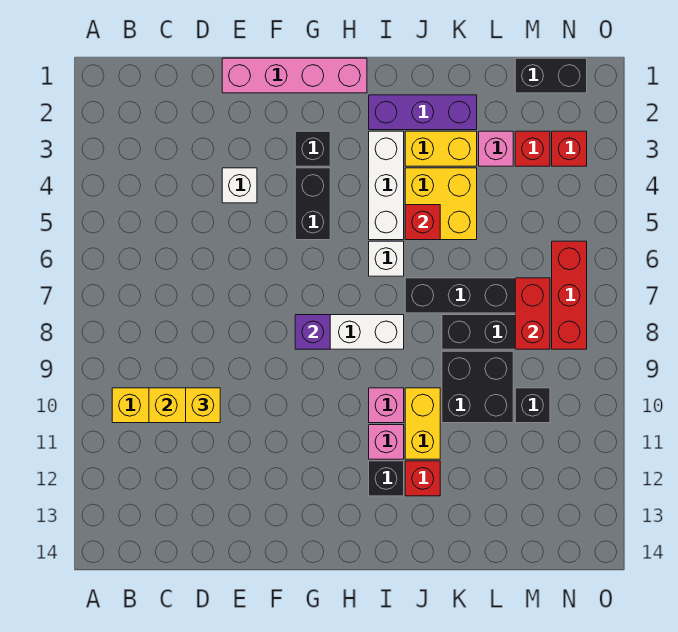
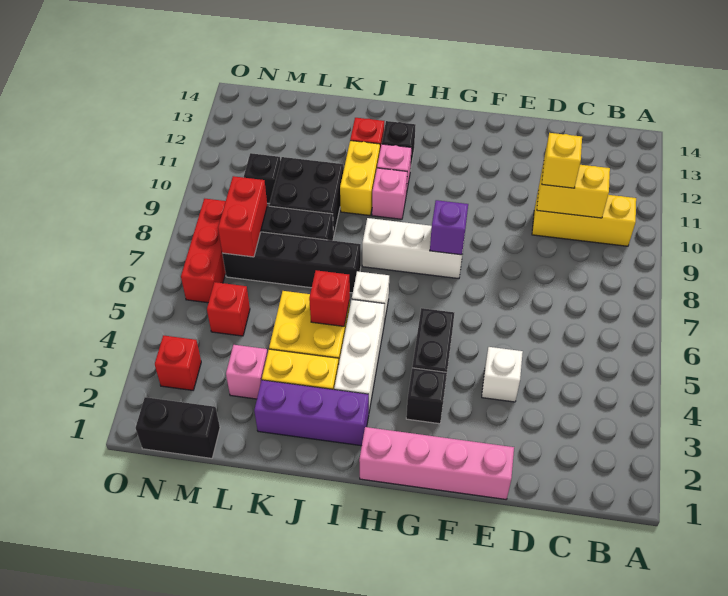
red brick M3 level 1 -> red brick M5 level 1

